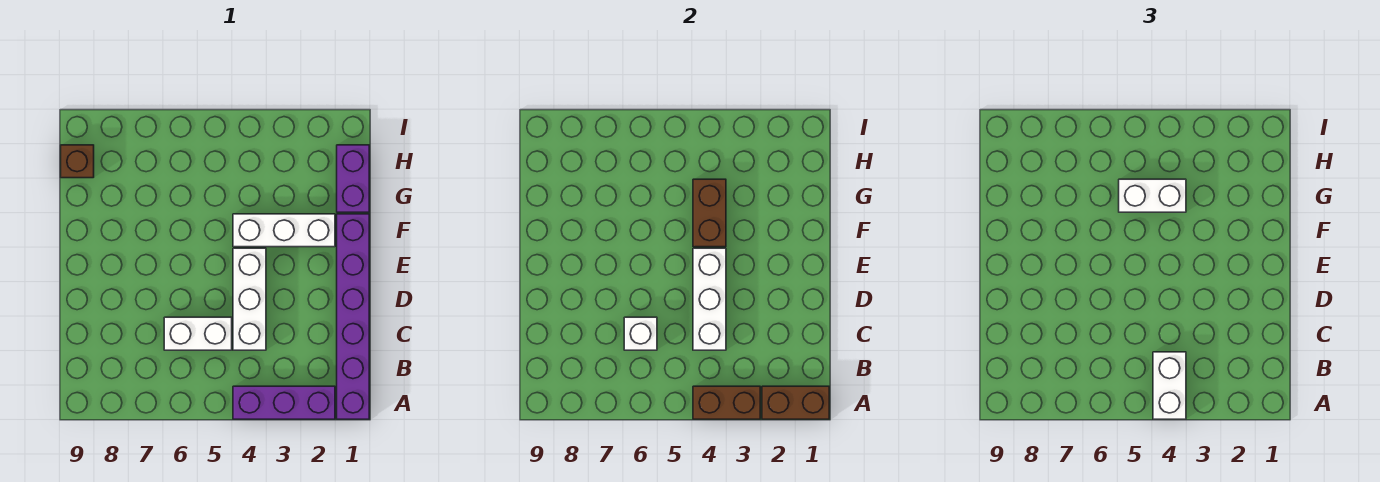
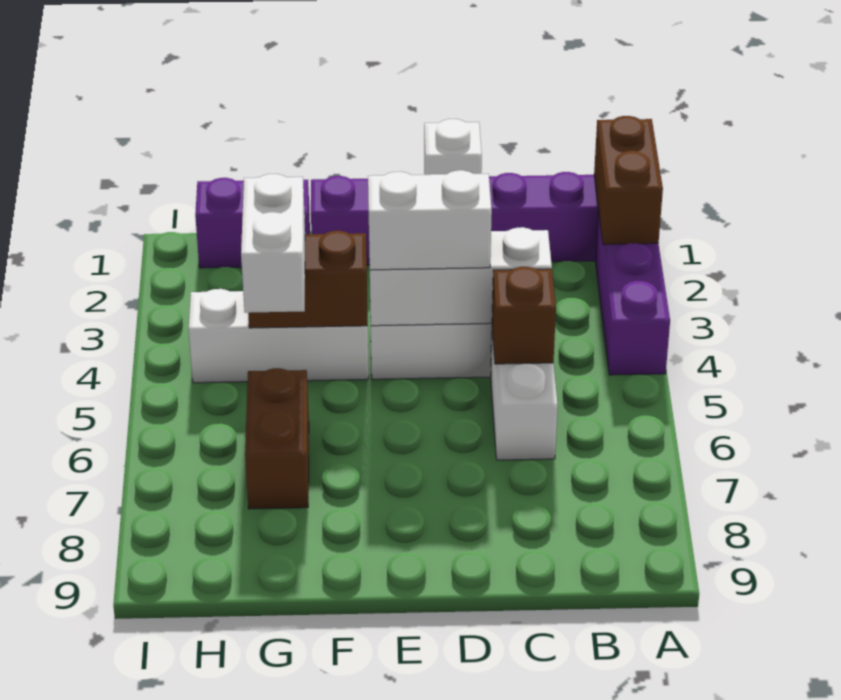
brown brick A3:A4 level 2 -> brown brick G6:G7 level 1
white brick A4:B4 level 3 -> white brick D4:E4 level 3
white brick C6 level 2 -> white brick D1 level 2
white brick F2:F4 level 1 -> white brick F4:H4 level 1
brown brick H9 level 1 -> brown brick C5 level 2

